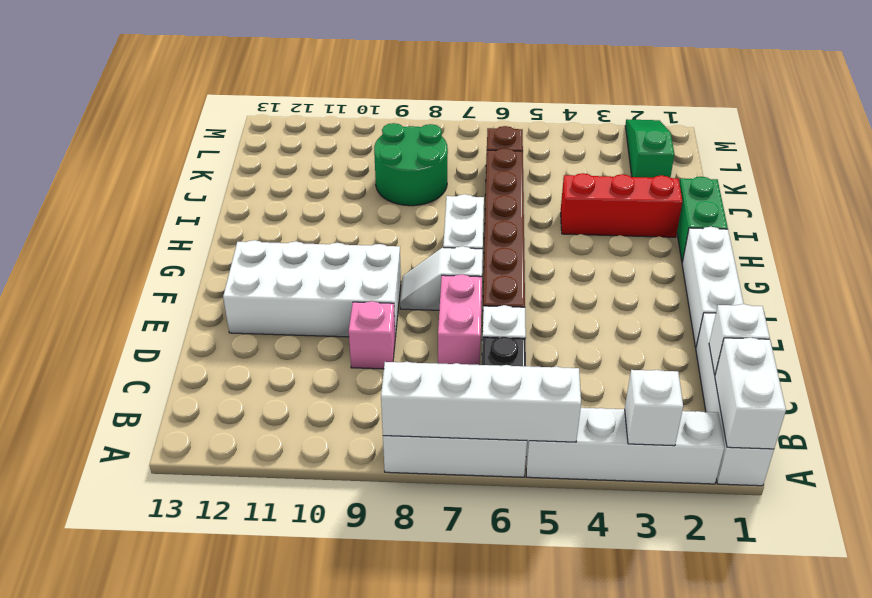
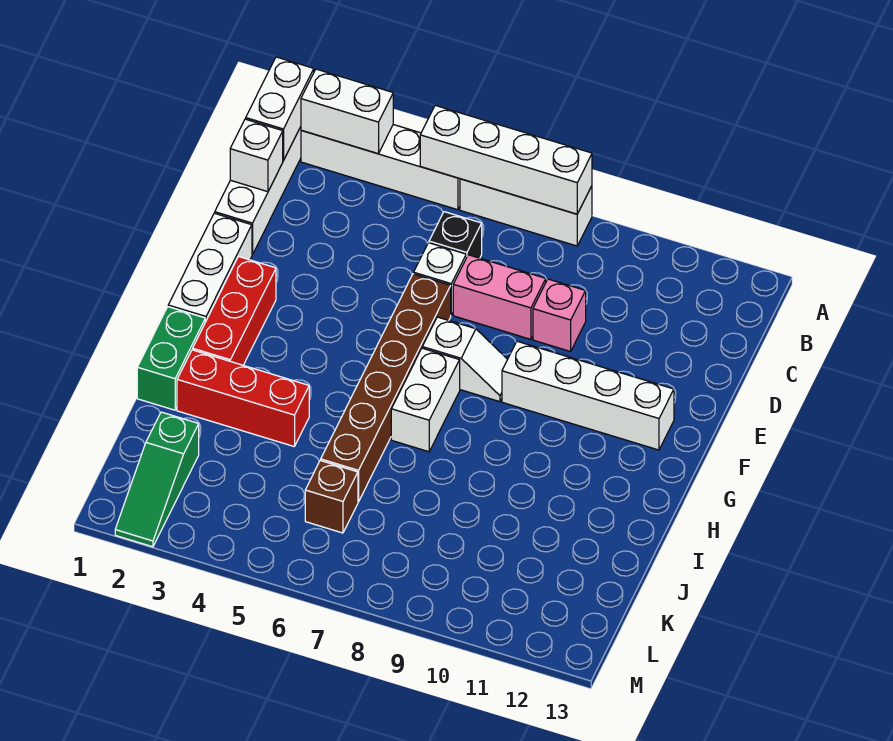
white brick A3 level 2 -> white brick A2:A3 level 2
pink brick D7:E7 level 1 -> pink brick D7:D8 level 1
white brick E9:F12 level 1 -> white brick F9:F12 level 1
none -> red brick F2:H2 level 1
green round brick J8:K9 level 1 -> none

